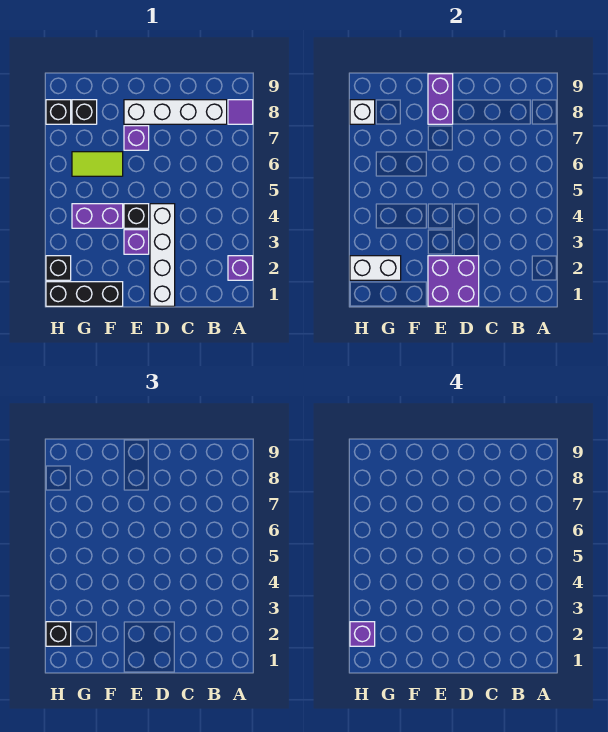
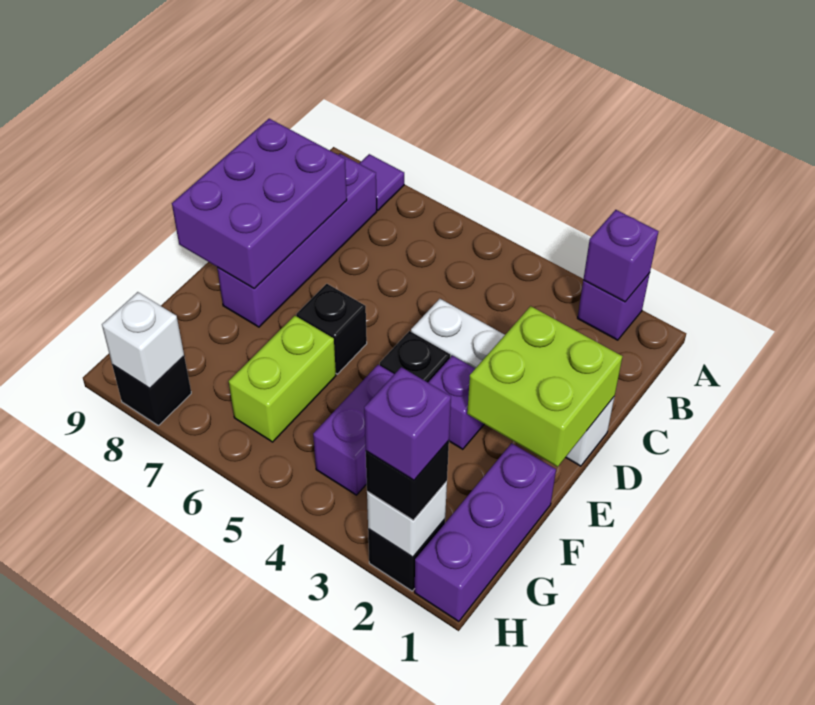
white brick B8:E8 level 1 -> purple brick B8:E8 level 1
purple brick D1:E2 level 2 -> lime brick D1:E2 level 2
purple brick E7 level 1 -> purple brick A2 level 2
purple brick E8:E9 level 2 -> purple brick C8:E9 level 2
black brick F1:H1 level 1 -> purple brick F1:H1 level 1
lime tile F6:G6 level 1 -> lime brick F6:G6 level 1
white brick G2:H2 level 2 -> white brick H2 level 2
black brick G8 level 1 -> black brick E6 level 1

